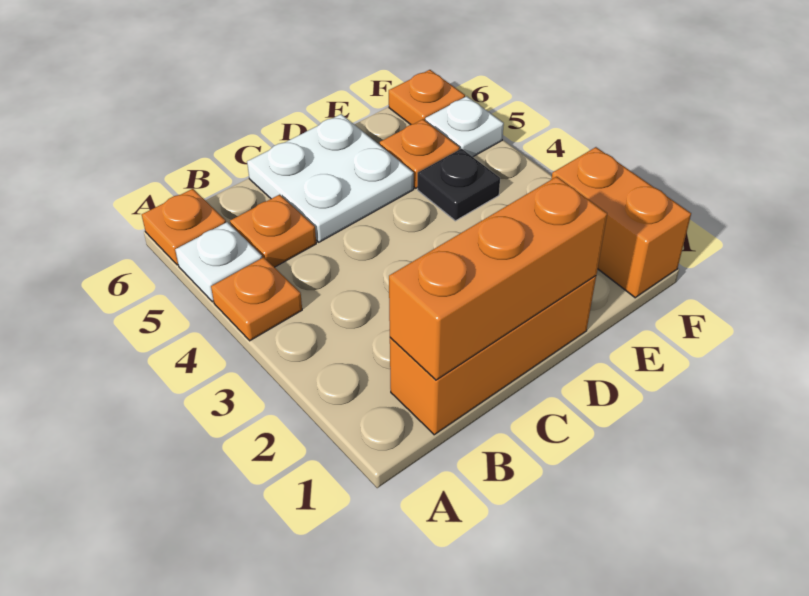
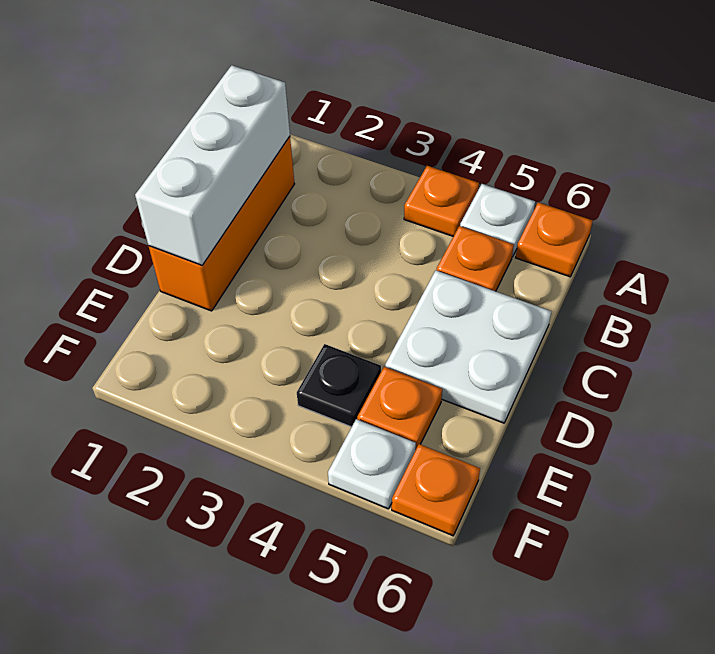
orange brick B1:D1 level 2 -> white brick B1:D1 level 2
orange brick F1:F2 level 1 -> none

